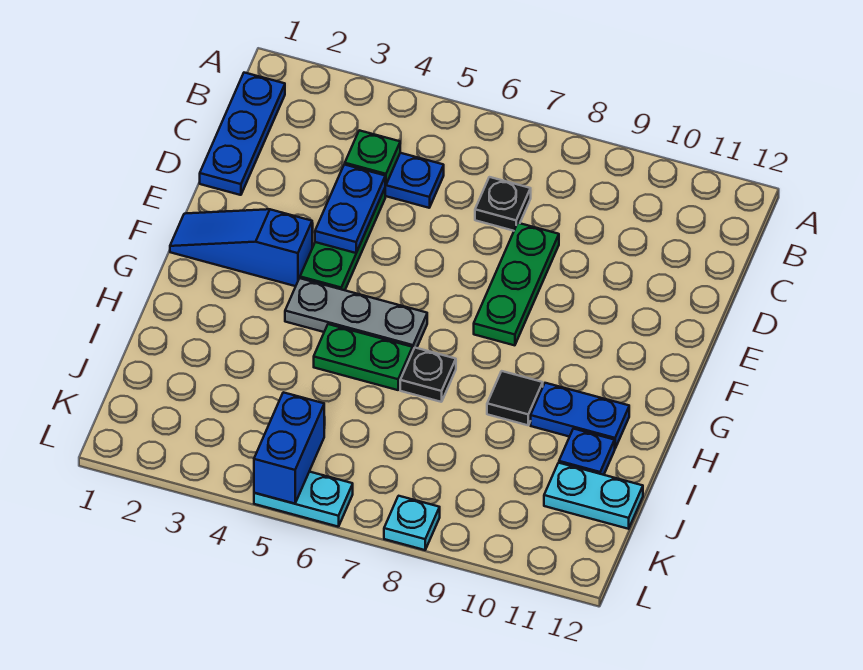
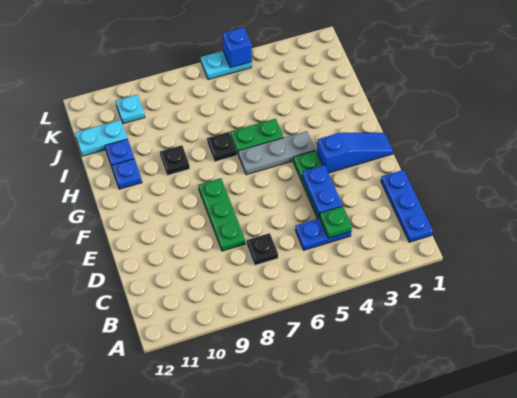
black tile H9 level 1 -> black plate H9 level 1
blue plate H10:H11 level 1 -> blue plate H11 level 1
blue brick K5:L5 level 2 -> blue brick L5 level 2
cyan plate L8 level 1 -> cyan plate K10 level 1

